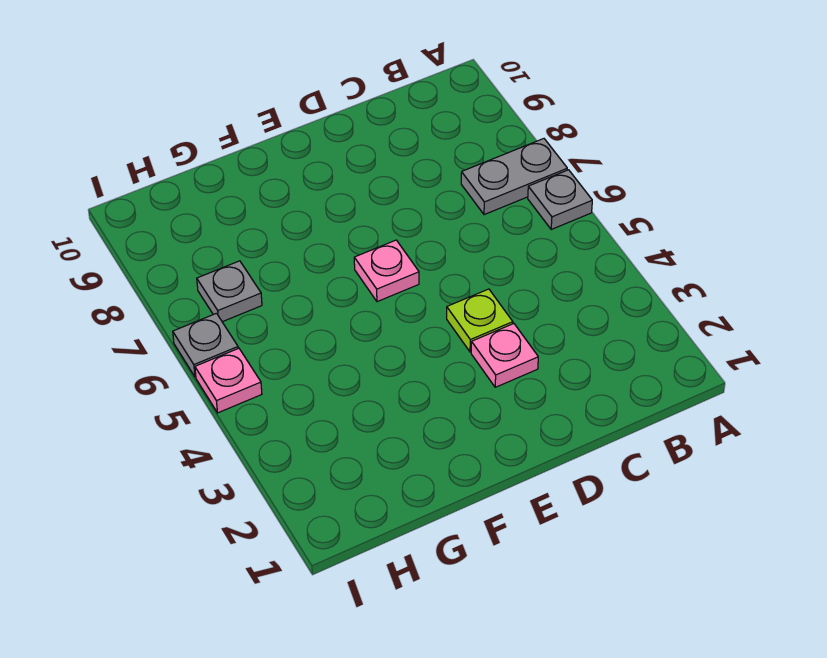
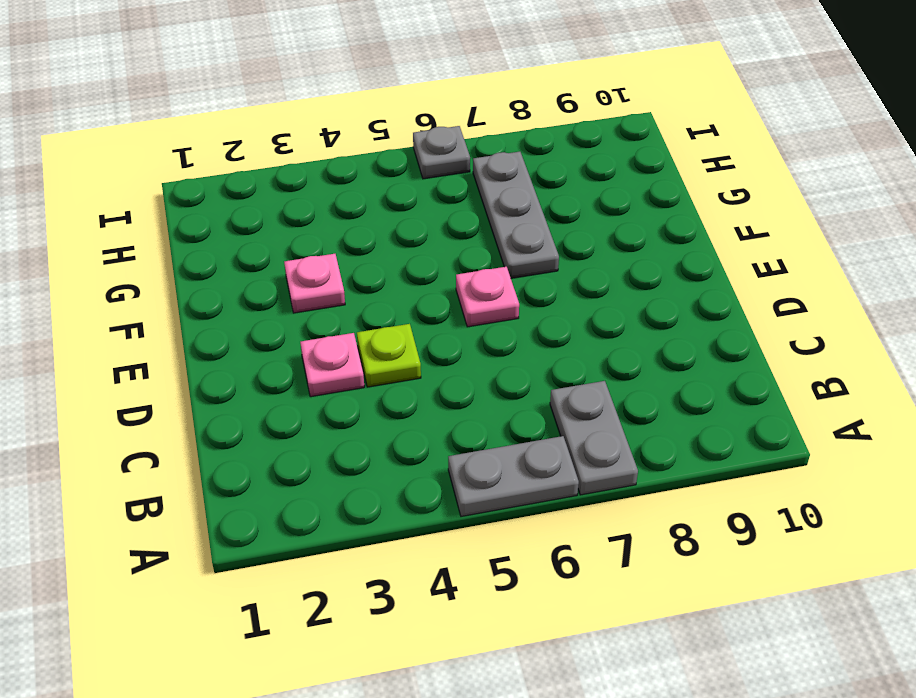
grey plate A6 level 1 -> grey plate A5:A6 level 1
grey plate H7 level 1 -> grey plate F7:H7 level 1
pink plate I5 level 1 -> pink plate F3 level 1

